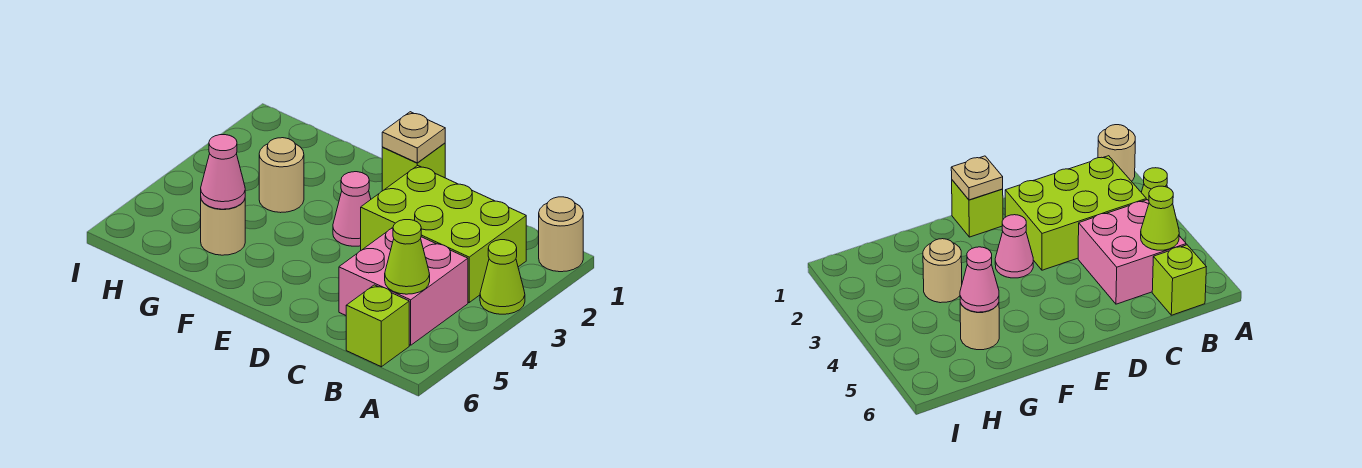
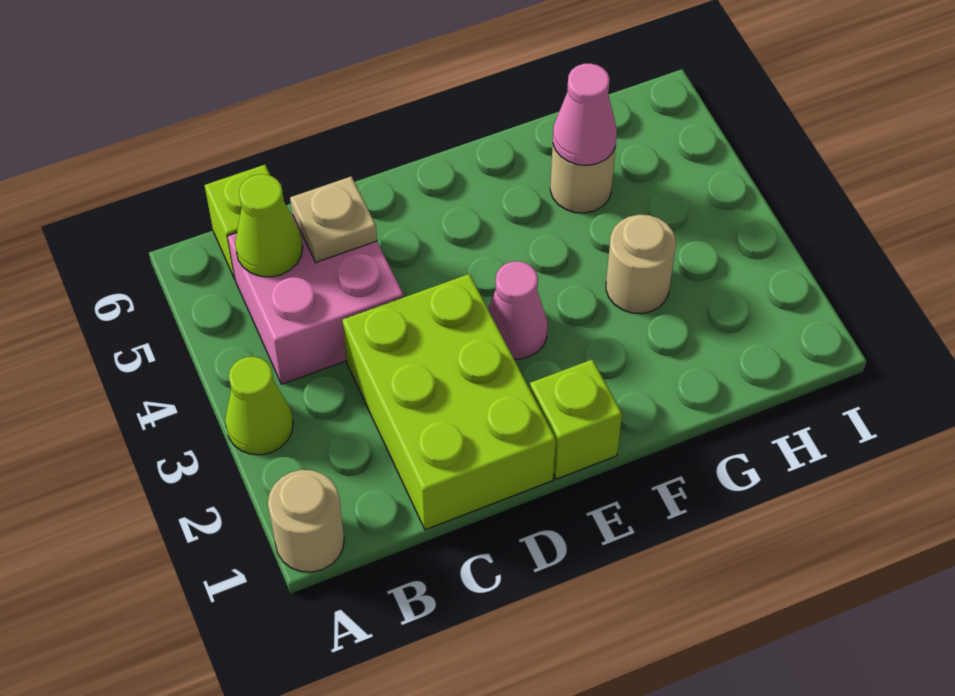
lime brick B2:D3 level 1 -> lime brick C1:D3 level 1
tan plate E1 level 2 -> tan plate C5 level 2

